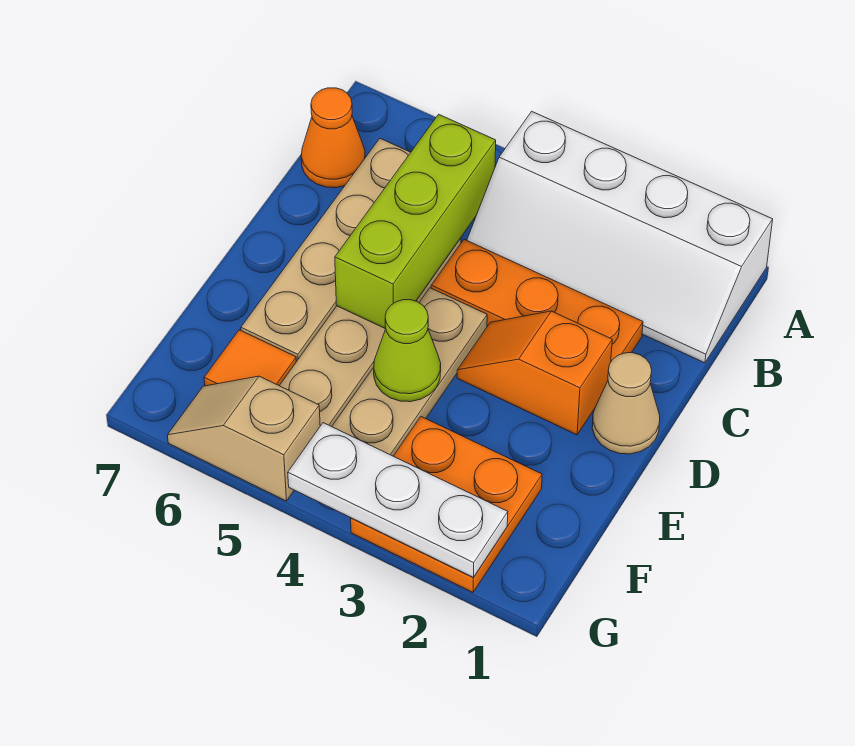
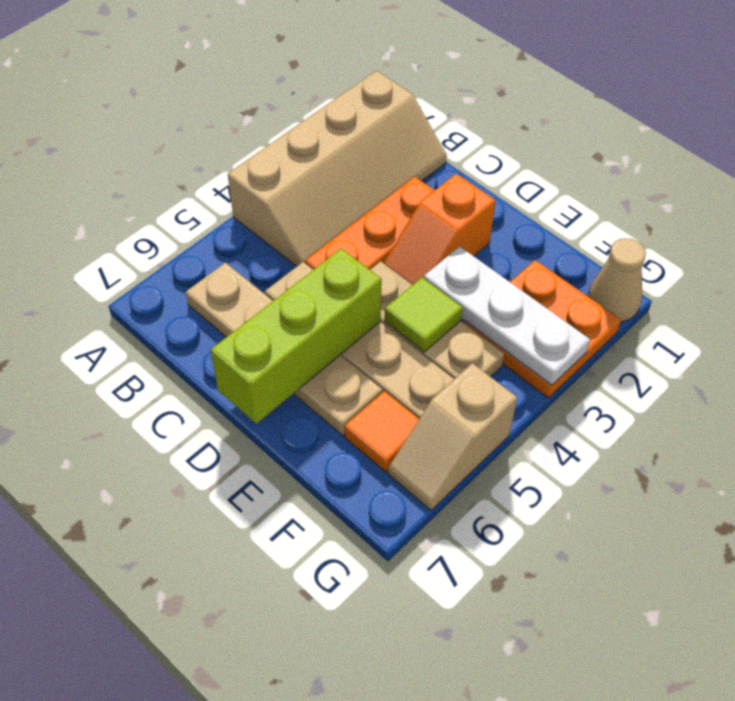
white slope A1:B4 level 1 top A -> tan slope A1:B4 level 1 top A
lime brick B5:D5 level 2 -> lime brick D5:D7 level 2
orange cone B7 level 1 -> none
tan cone D1 level 1 -> tan cone G1 level 1
lime cone E4 level 2 -> lime tile E4 level 2
white plate G2:G4 level 2 -> white plate E3:G3 level 2

